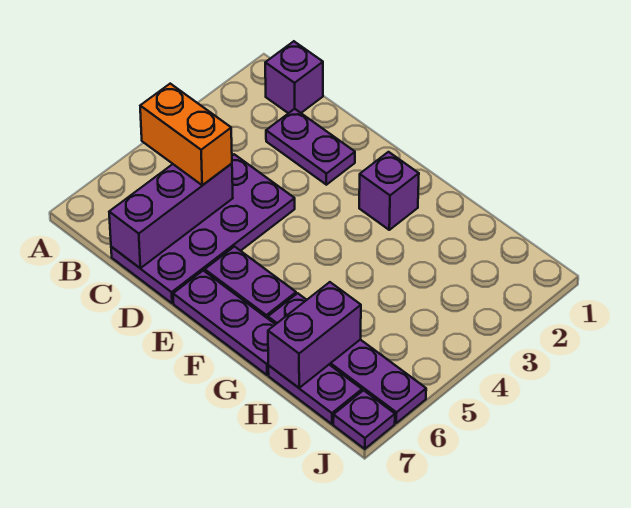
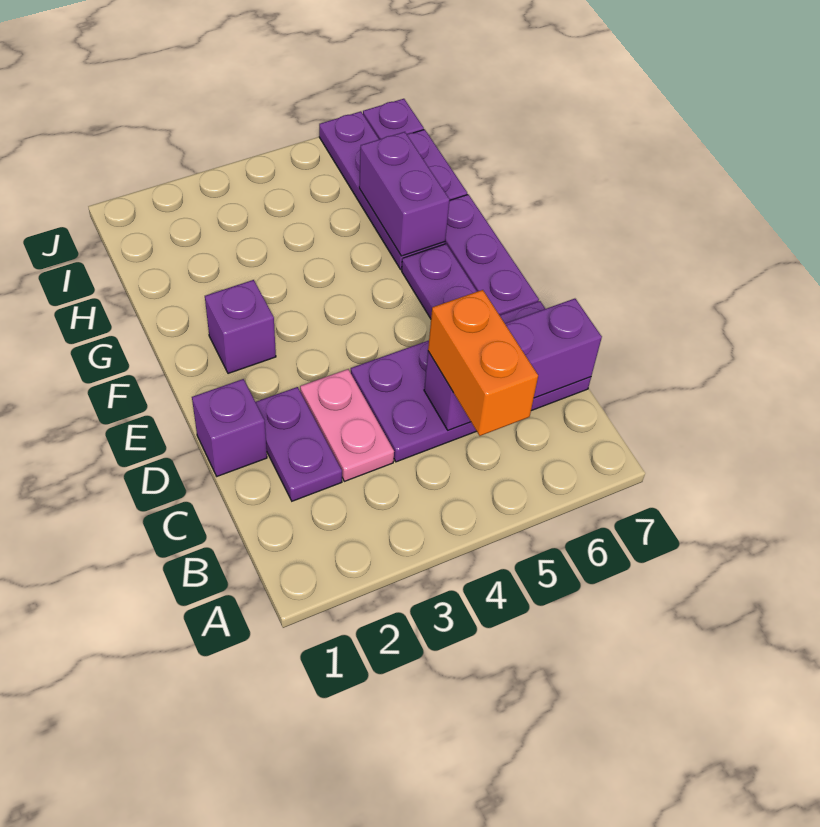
purple brick B1 level 1 -> purple brick D1 level 1
none -> pink plate C3:D3 level 1
purple brick H6:H7 level 2 -> purple brick G6:H6 level 2

